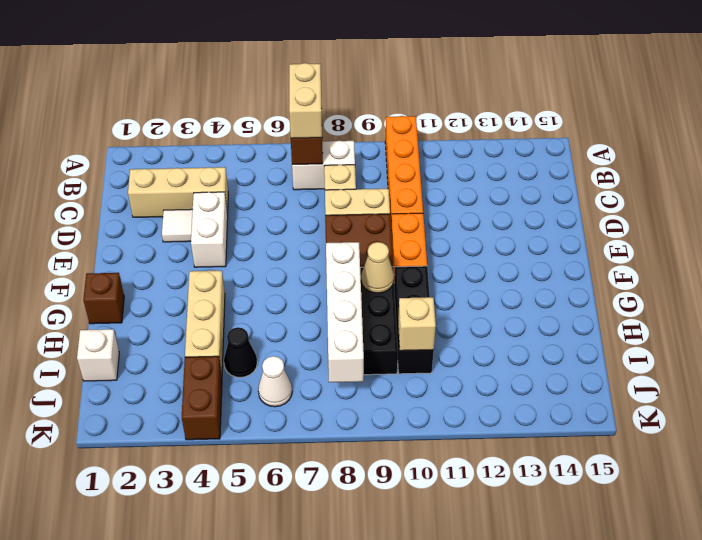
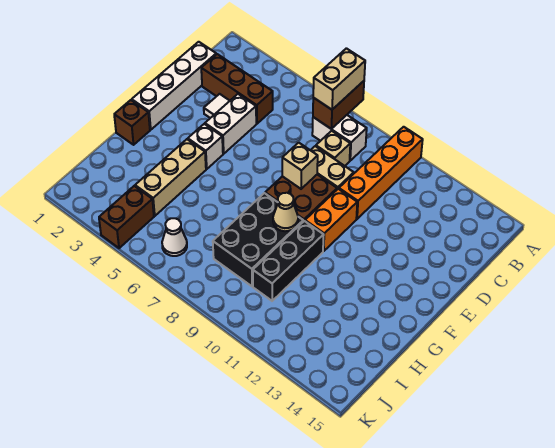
tan brick C2:C4 level 1 -> brown brick C2:C4 level 1
white brick G8:J8 level 2 -> white brick C1:F1 level 1
white brick I1 level 1 -> white brick F4 level 1
black cone I5 level 1 -> none
tan brick I10 level 2 -> tan brick E8 level 2

